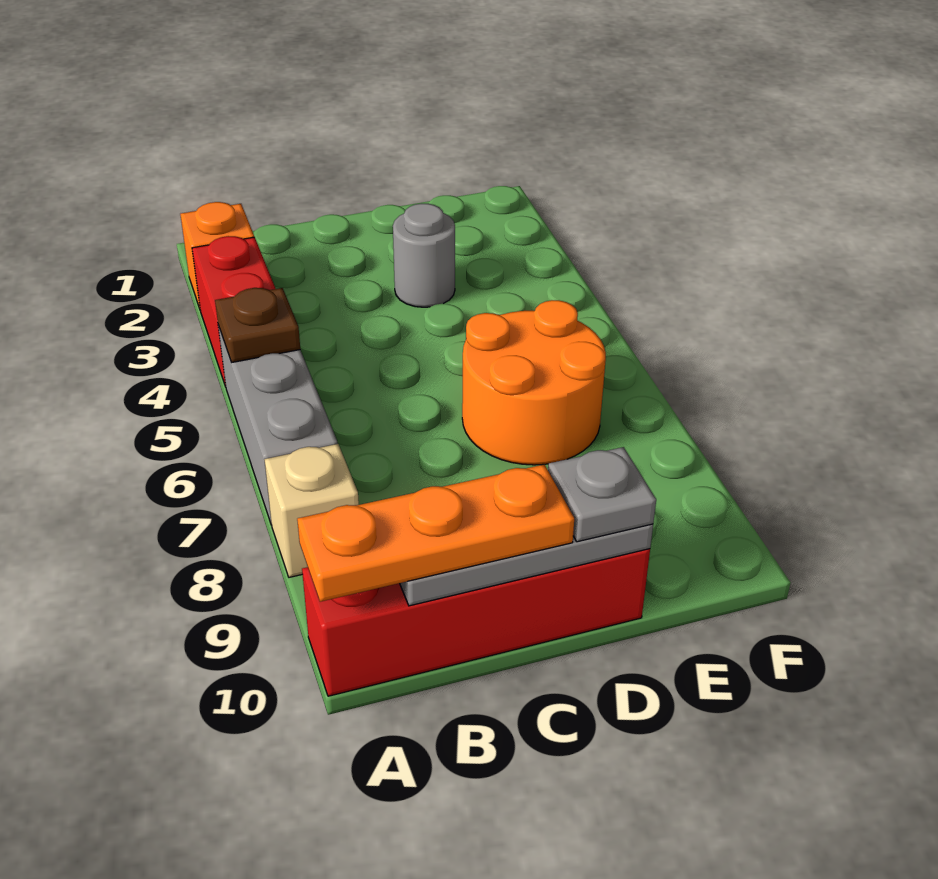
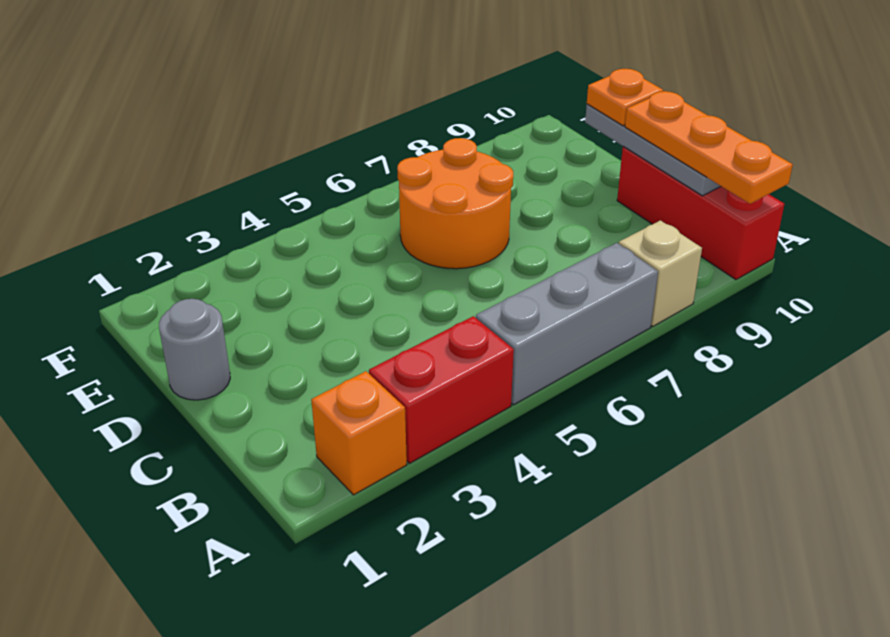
brown plate A5 level 2 -> none
red brick A10:D10 level 1 -> red brick A10:C10 level 1
grey round brick D3 level 1 -> grey round brick D1 level 1
grey plate D10 level 3 -> orange plate D10 level 3

